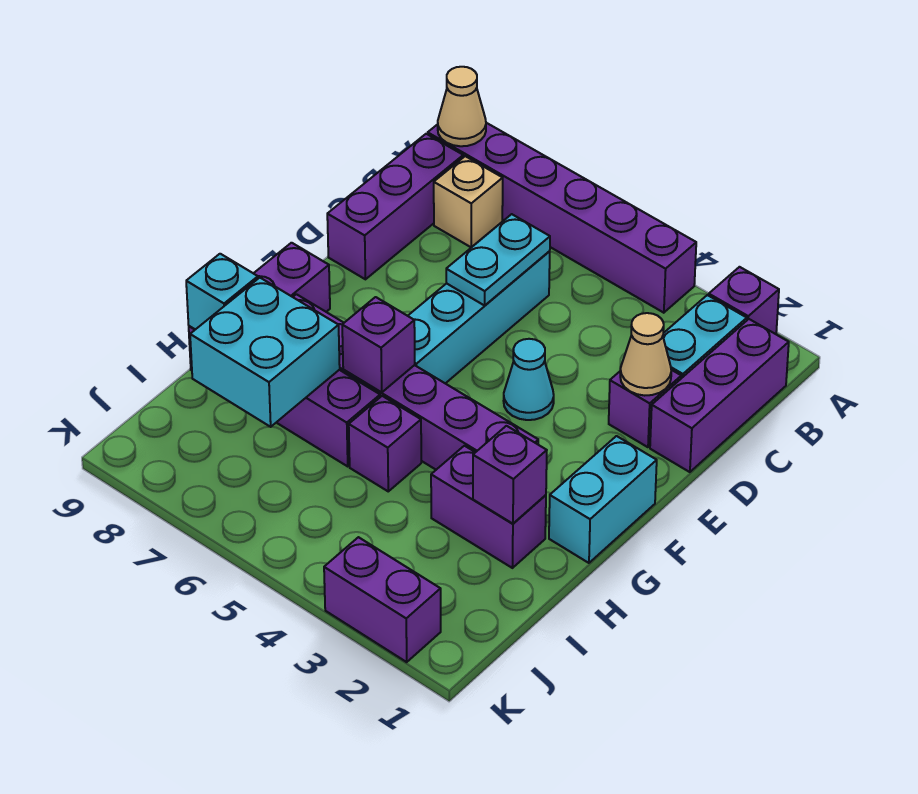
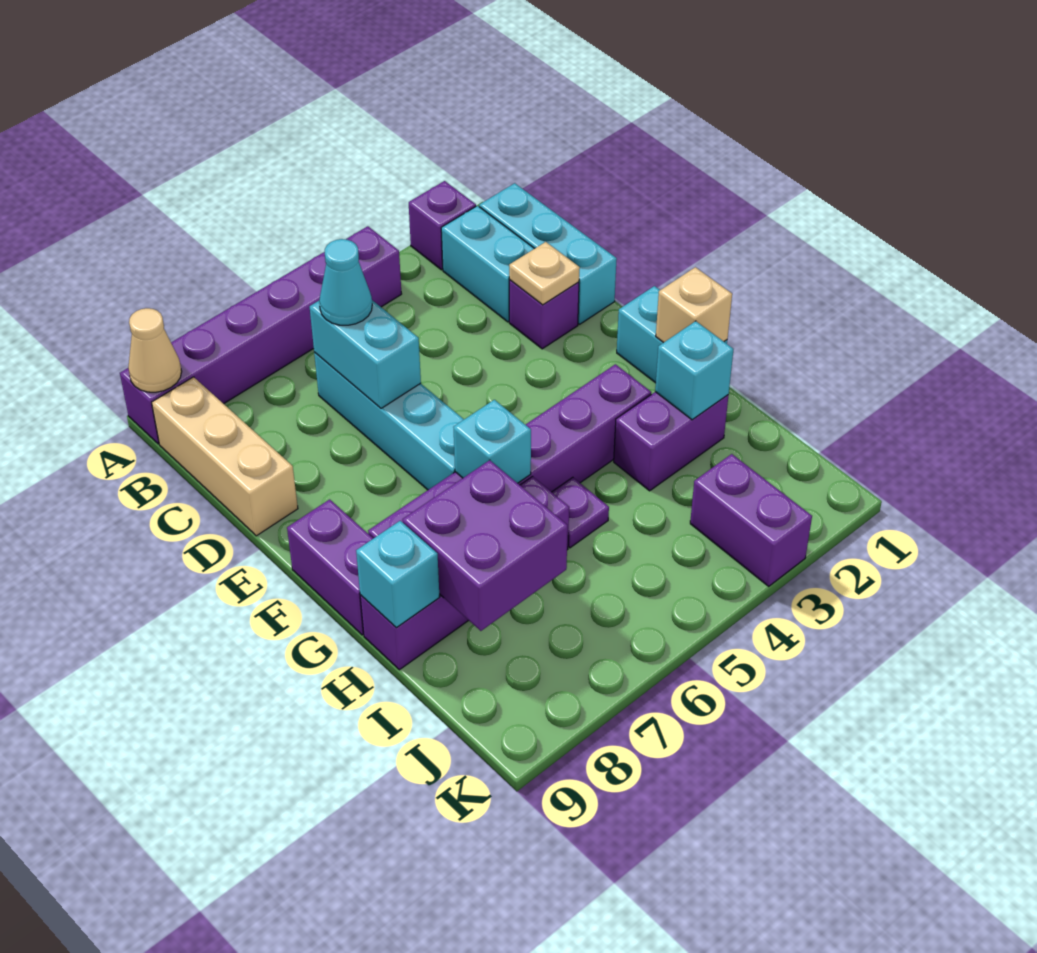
purple brick B1:D1 level 1 -> cyan brick B1:D1 level 1
tan brick B8 level 1 -> tan brick G1 level 2
purple brick B9:D9 level 1 -> tan brick B9:D9 level 1
cyan plate C6:D6 level 2 -> cyan brick C6:D6 level 2
tan cone D2 level 2 -> tan plate D2 level 2
cyan cone E4 level 1 -> cyan cone C6 level 3
purple brick G6 level 2 -> cyan brick G6 level 2
purple brick H2 level 2 -> cyan brick H2 level 2
purple brick H5 level 1 -> purple plate H5 level 1
cyan brick H7:I8 level 2 -> purple brick H7:I8 level 2
purple brick K2:K3 level 1 -> purple brick J3:K3 level 1

